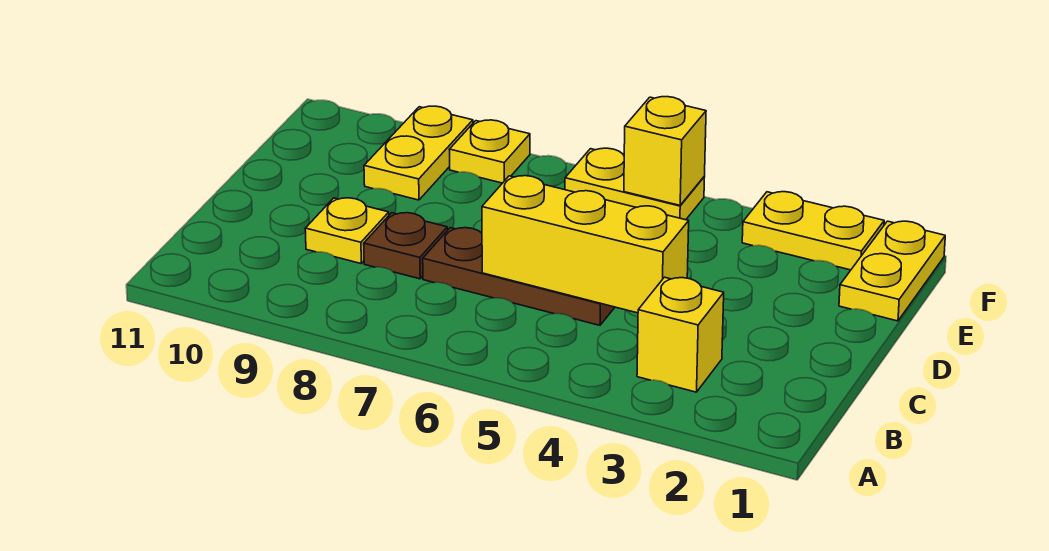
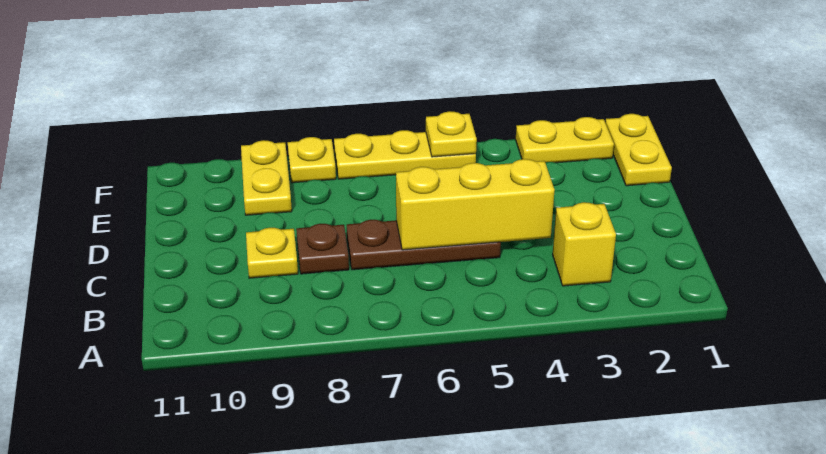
yellow plate F5:F6 level 1 -> yellow plate F5:F7 level 1
yellow brick F5 level 2 -> yellow plate F5 level 2

